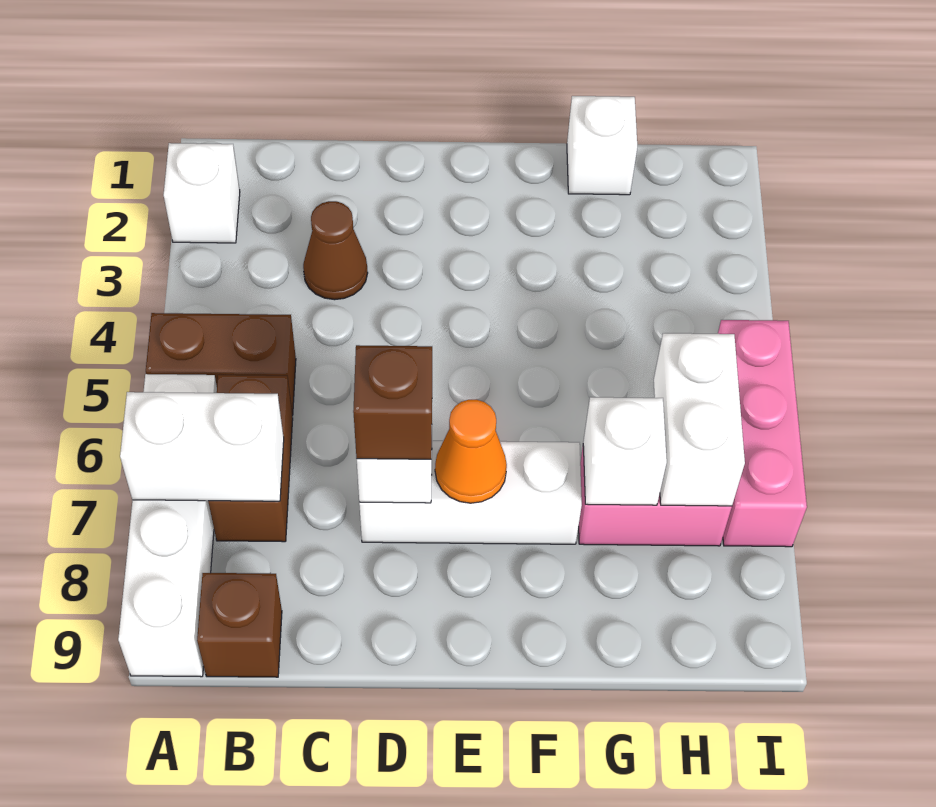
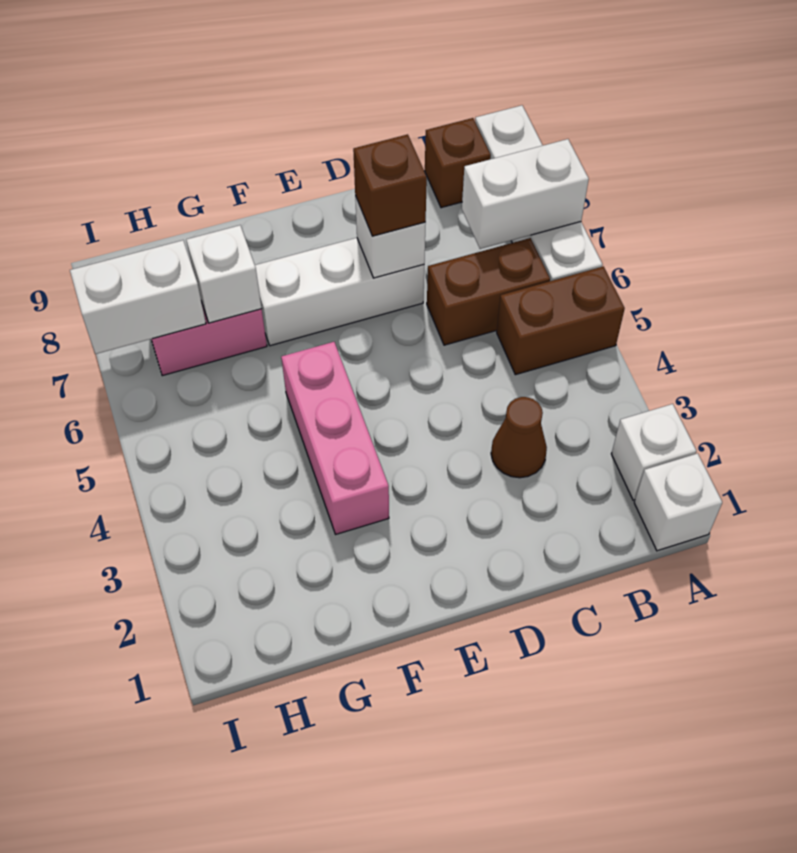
brown brick B6:B7 level 1 -> brown brick B6:C6 level 1
orange cone E7 level 2 -> none
white brick G1 level 1 -> white brick A1 level 1
white brick H6:H7 level 2 -> white brick H7:I7 level 2
pink brick I5:I7 level 1 -> pink brick F3:F5 level 1

